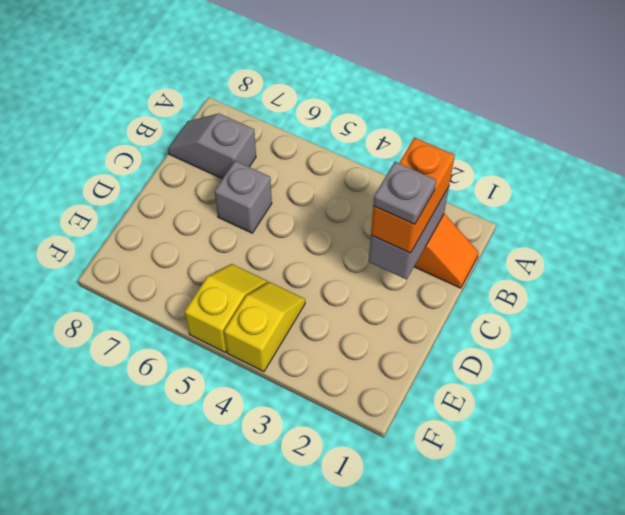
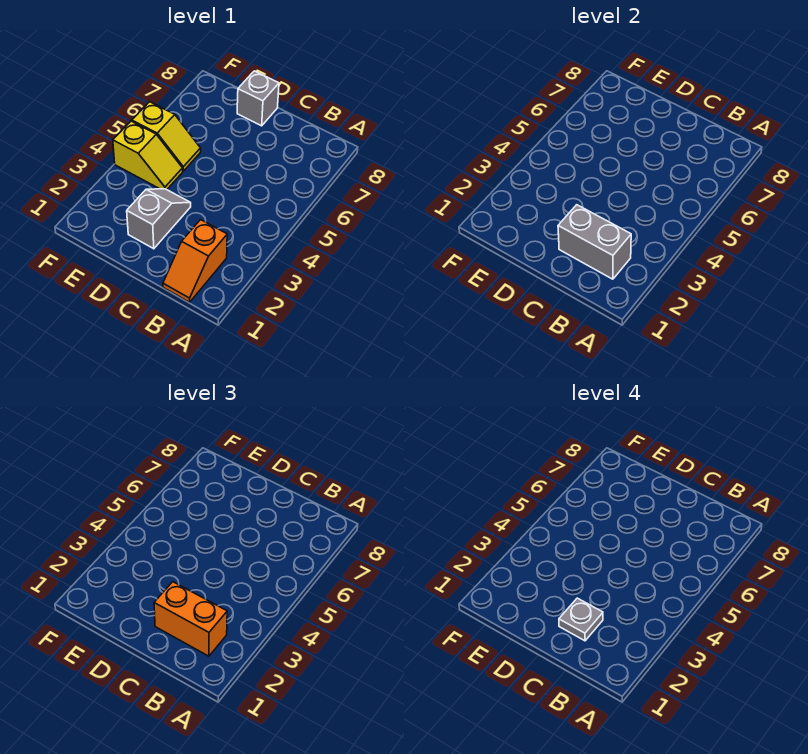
grey slope B7:B8 level 1 top 7 -> grey slope D2:D3 level 1 top 2
grey brick C6 level 1 -> grey brick D8 level 1

